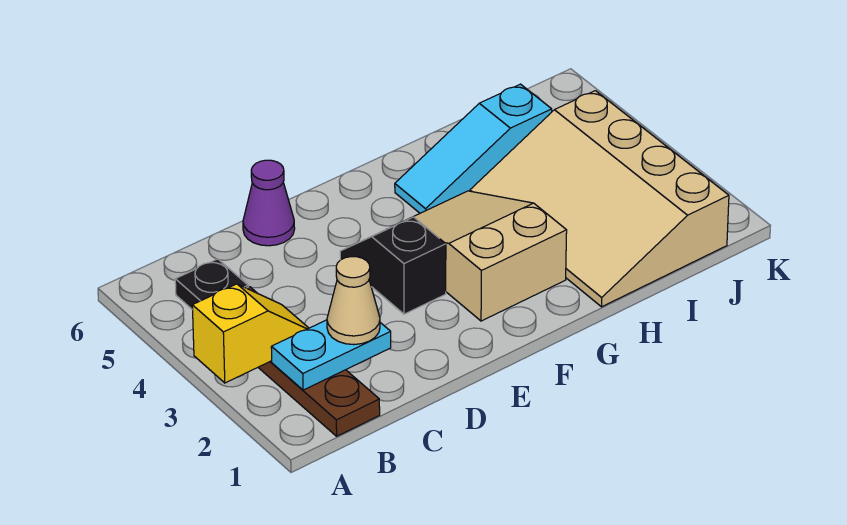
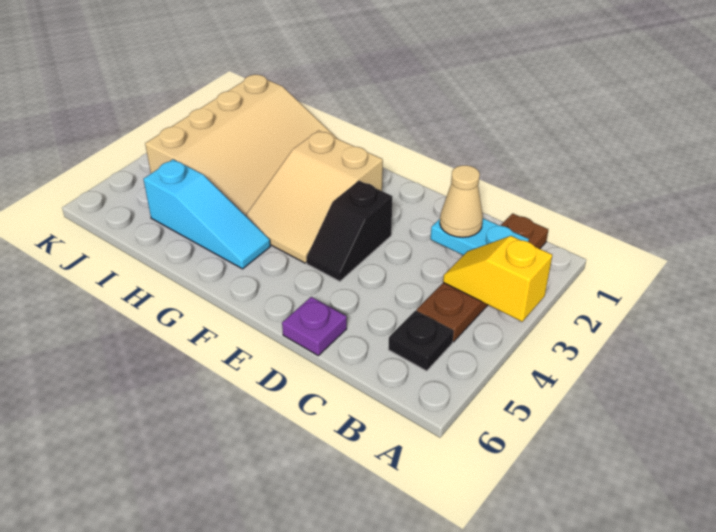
purple cone D6 level 1 -> purple plate D6 level 1

